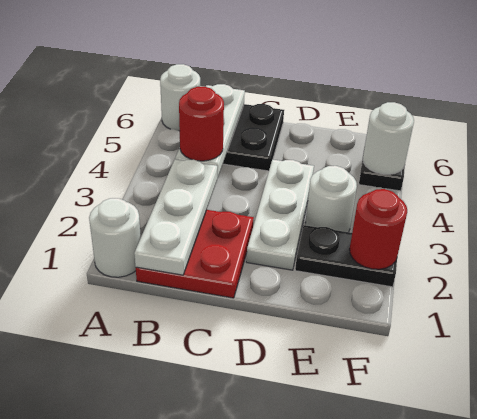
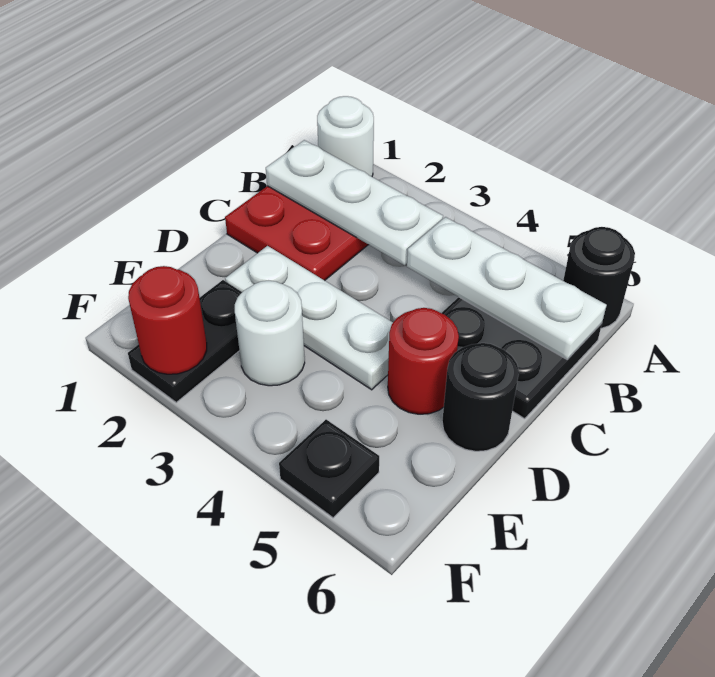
white round brick A6 level 1 -> black round brick A6 level 1
red round brick B4 level 3 -> red round brick D5 level 1
none -> black round brick D6 level 1
white round brick F5 level 2 -> none

